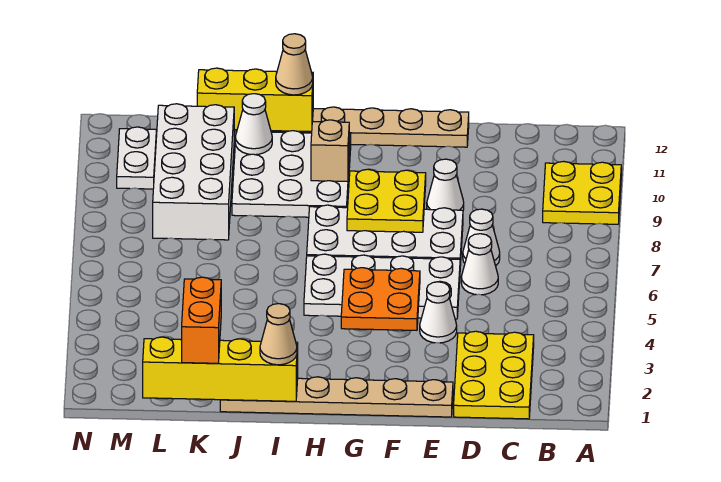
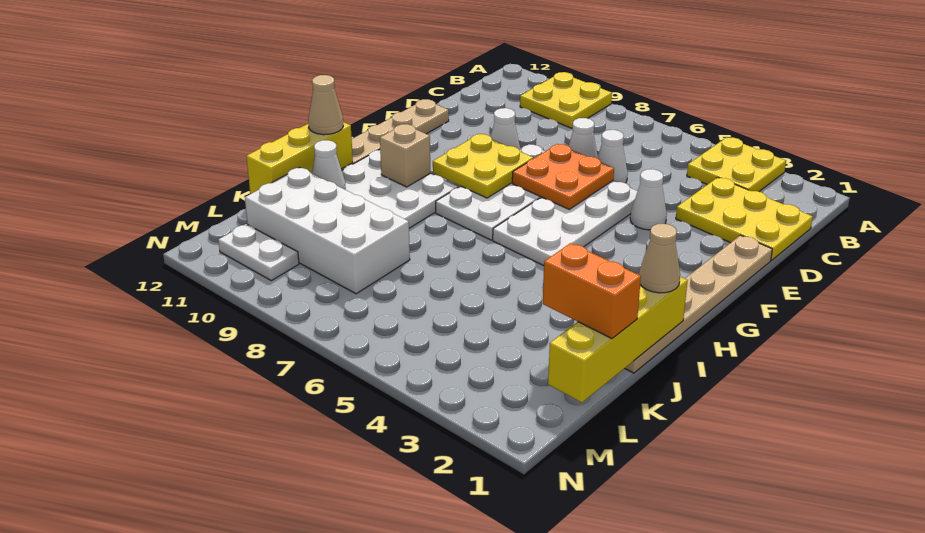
none -> yellow plate A3:B4 level 1
orange plate F4:G5 level 2 -> orange plate E6:F7 level 2

